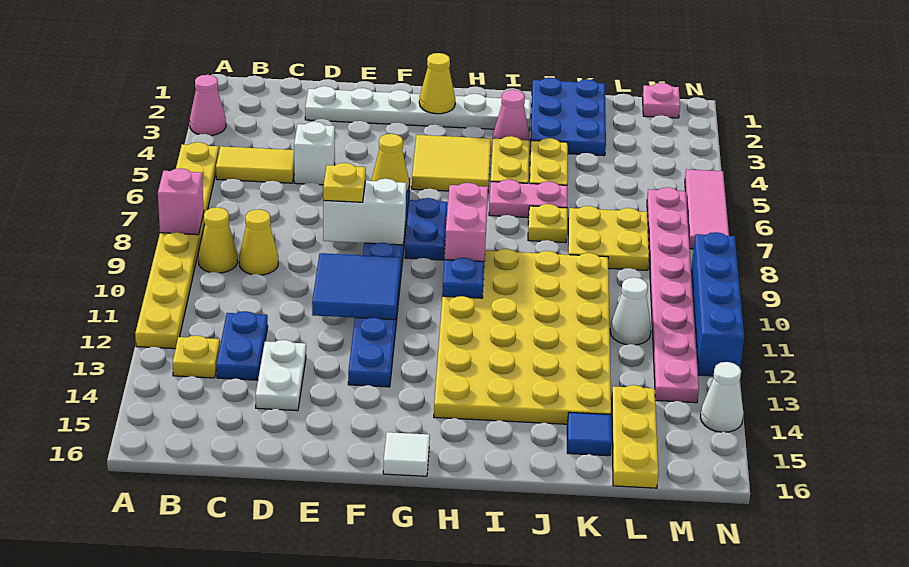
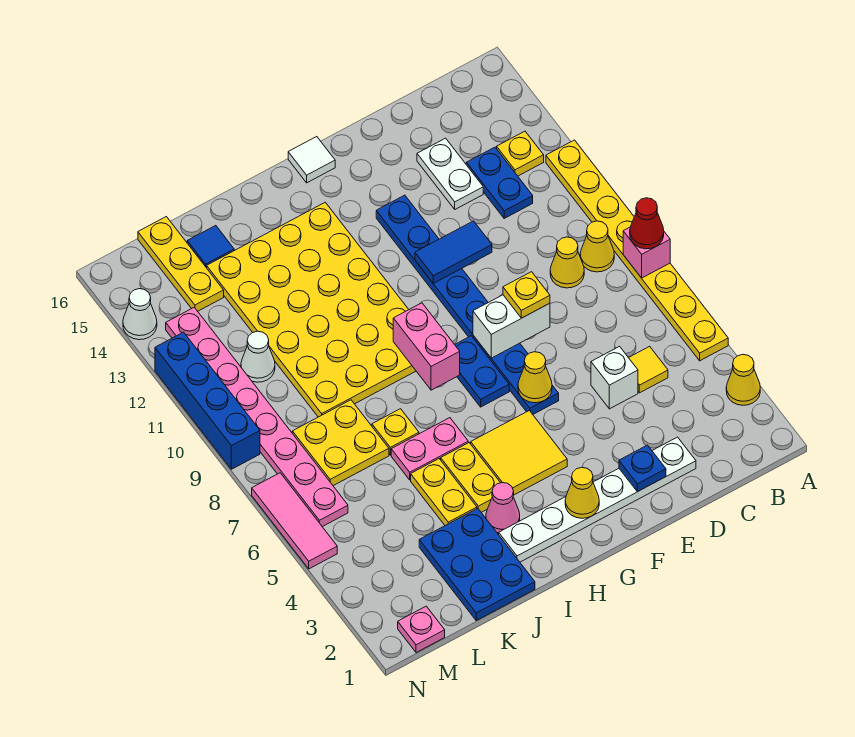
pink cone A3 level 1 -> yellow cone A3 level 1
none -> red cone A8 level 3
yellow tile B5:C5 level 1 -> yellow tile C5 level 1
blue tile E10:F11 level 2 -> blue tile E11:F11 level 2
blue plate H10 level 2 -> blue plate E2 level 2

